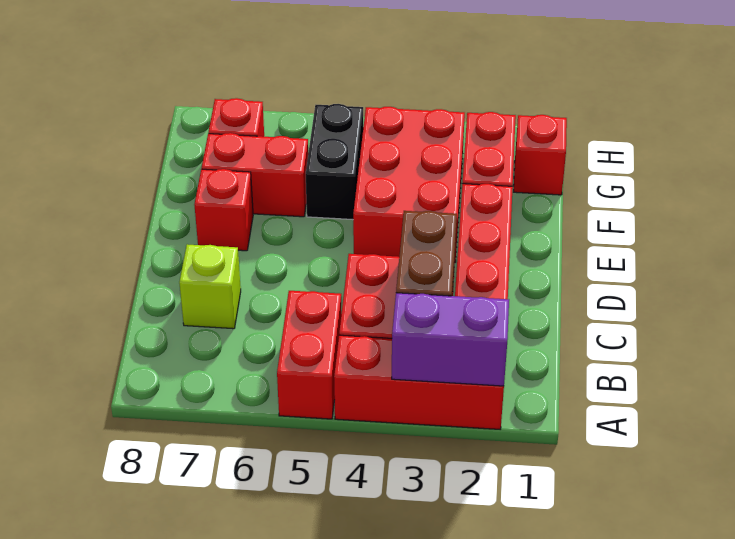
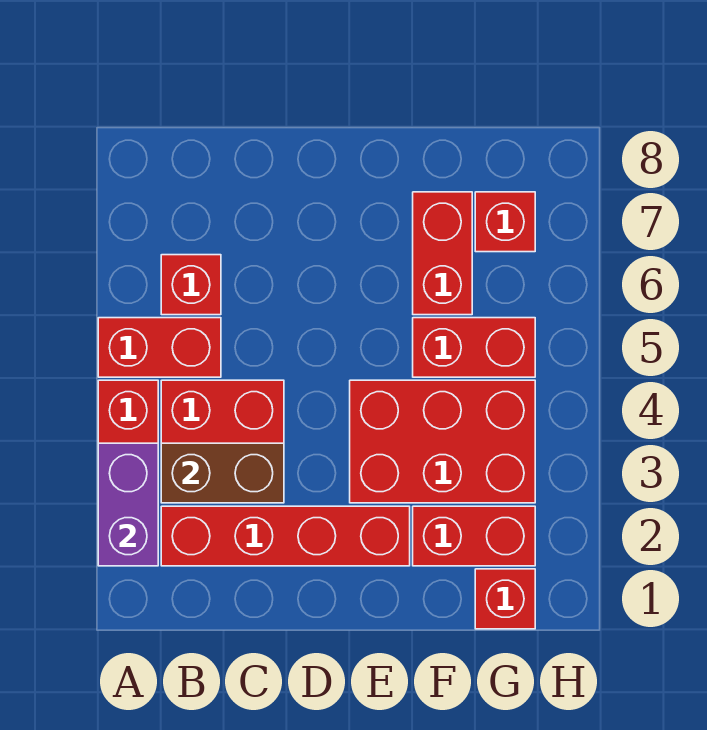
lime brick C7 level 1 -> none
red brick E7 level 1 -> red brick B6 level 1
black brick F5:G5 level 1 -> red brick F5:G5 level 1

